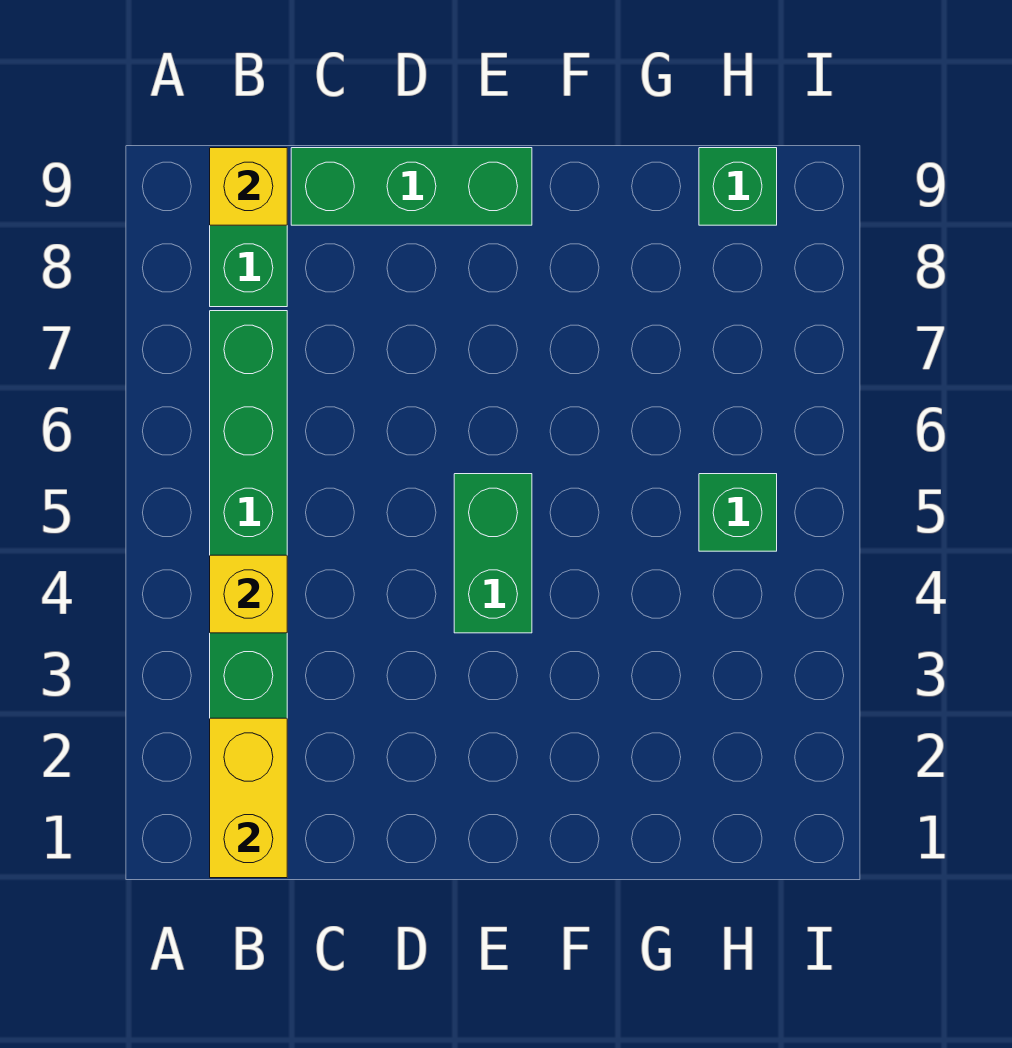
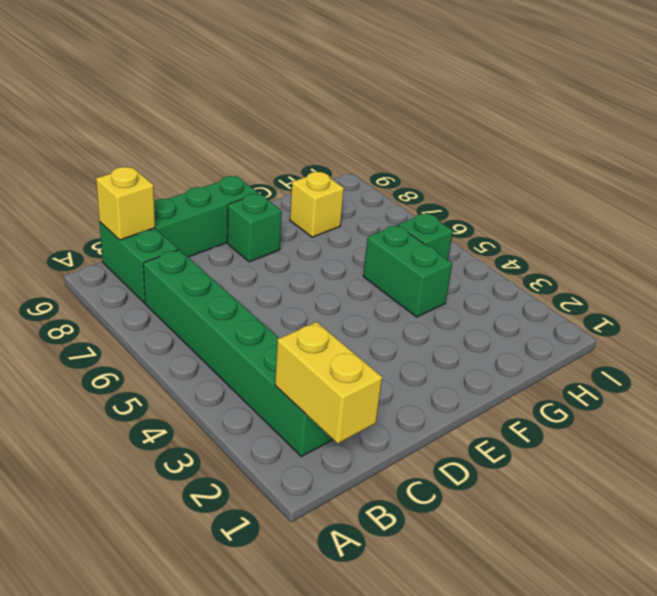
yellow brick B4 level 2 -> yellow brick G8 level 1
green brick E4:E5 level 1 -> green brick G4:G5 level 1
green brick H9 level 1 -> green brick E8 level 1

